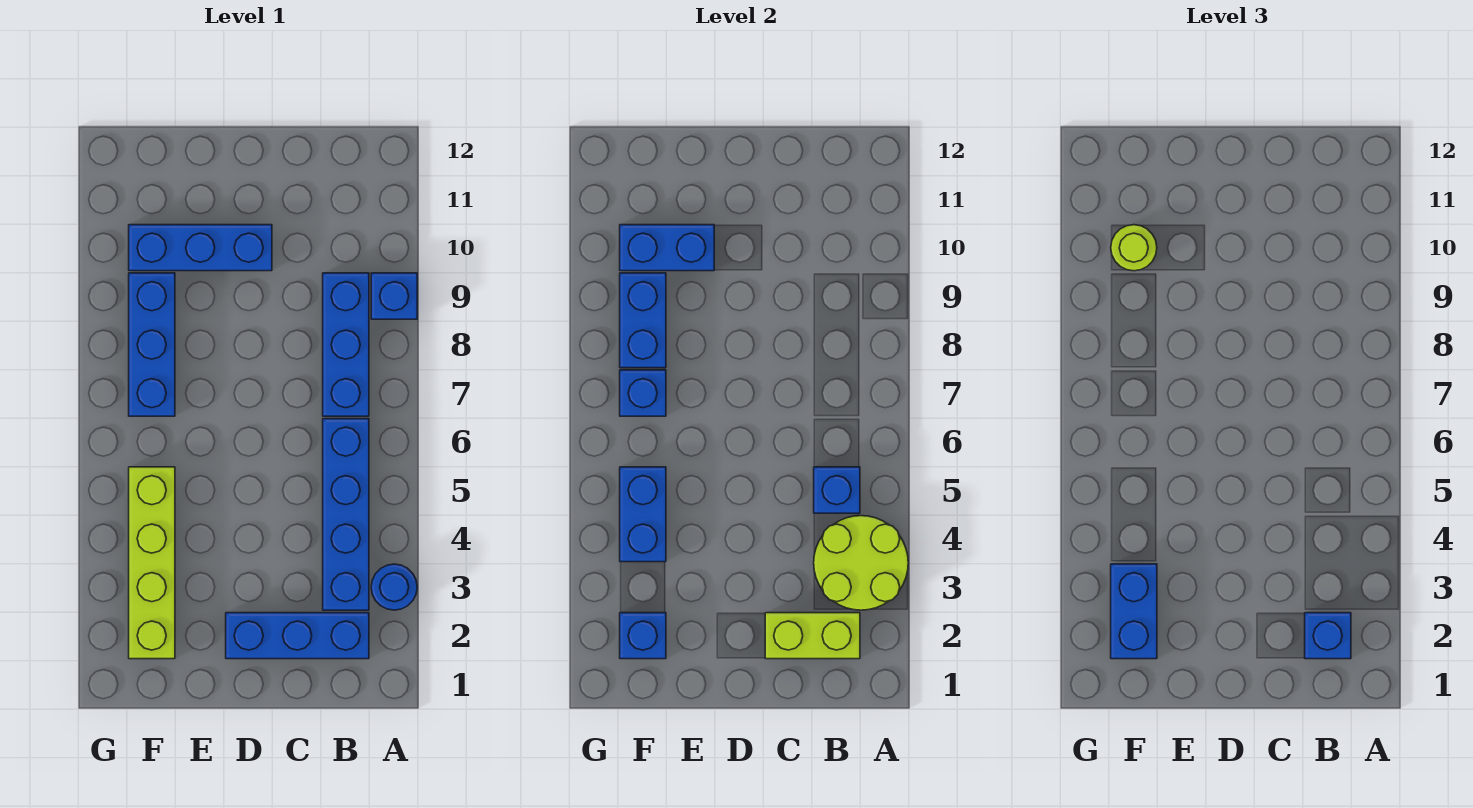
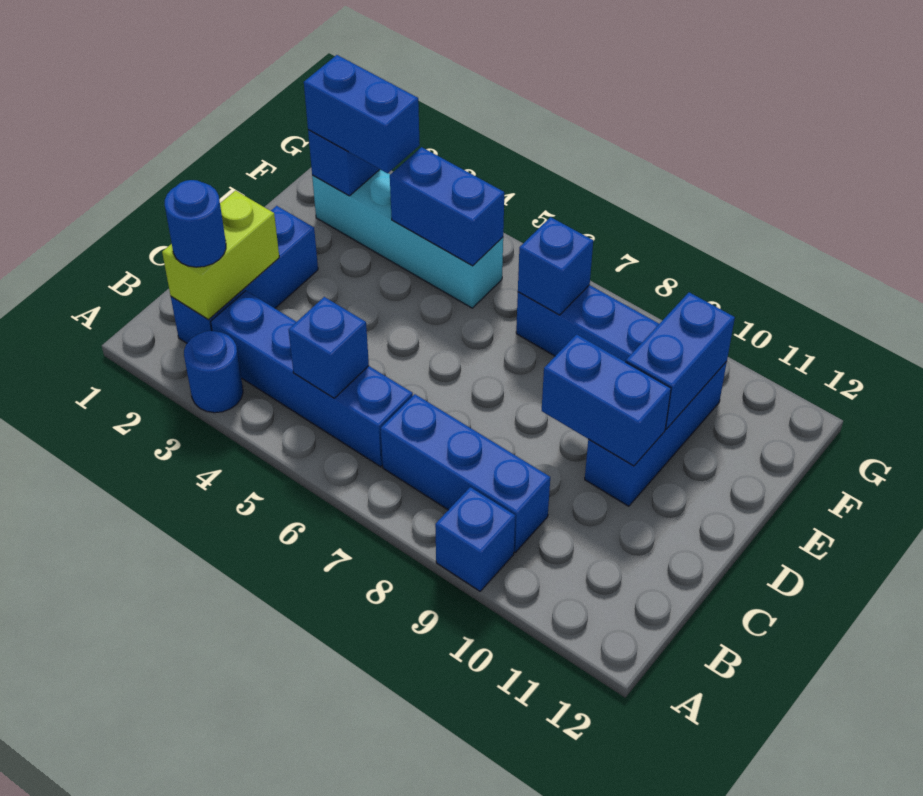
lime round brick A3:B4 level 2 -> none
blue brick B2 level 3 -> blue round brick B2 level 3
lime brick F2:F5 level 1 -> cyan brick F2:F5 level 1
blue brick F8:F9 level 2 -> blue brick D9:D10 level 2
lime round brick F10 level 3 -> none

